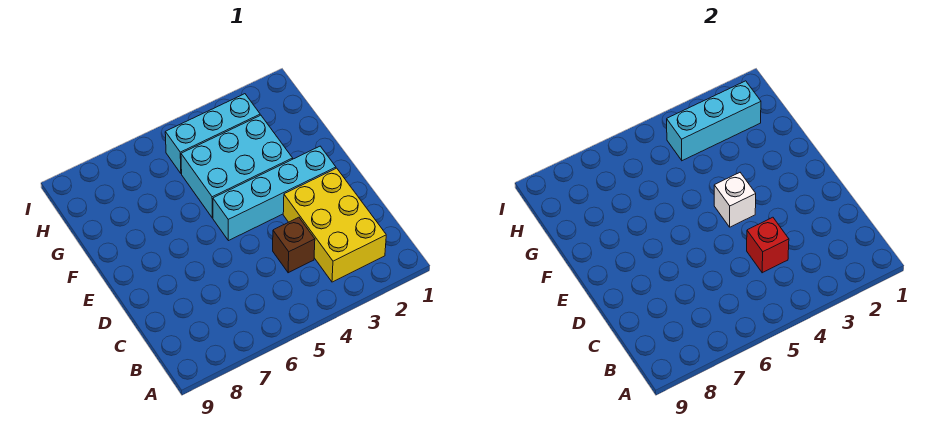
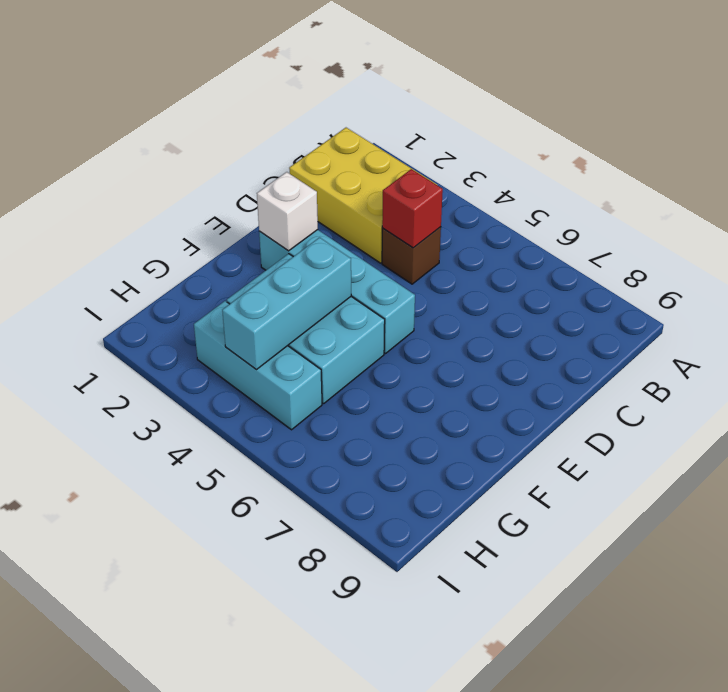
yellow brick B2:D3 level 1 -> yellow brick B1:C3 level 1
white brick E4 level 2 -> white brick E2 level 2
cyan brick H2:H4 level 2 -> cyan brick F4:H4 level 2

